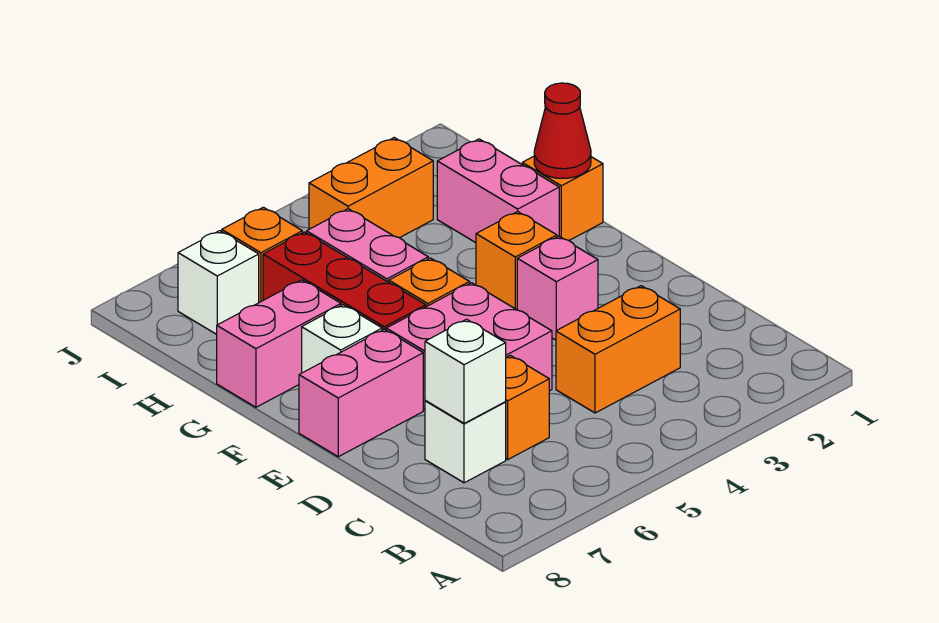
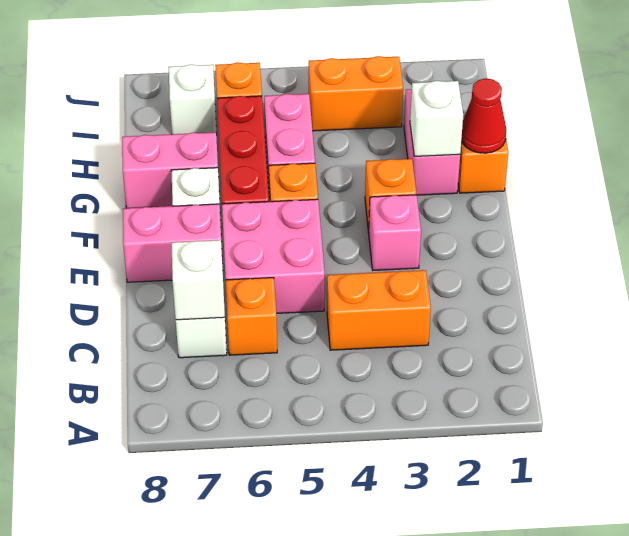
none -> white brick G2 level 2

